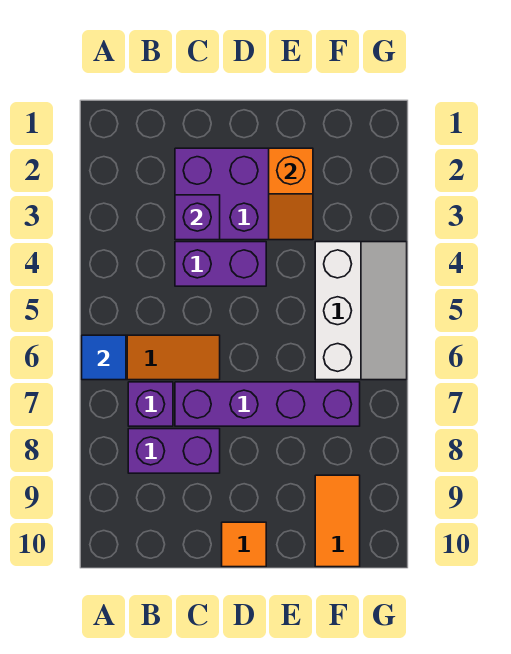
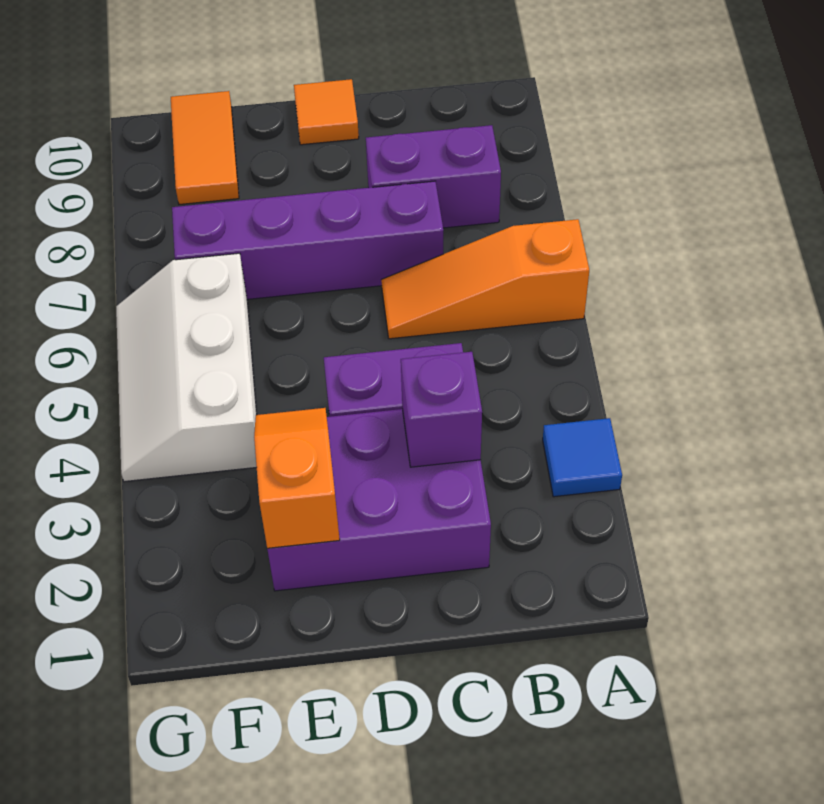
blue tile A6 level 2 -> blue tile A3 level 1
purple brick B7 level 1 -> none

